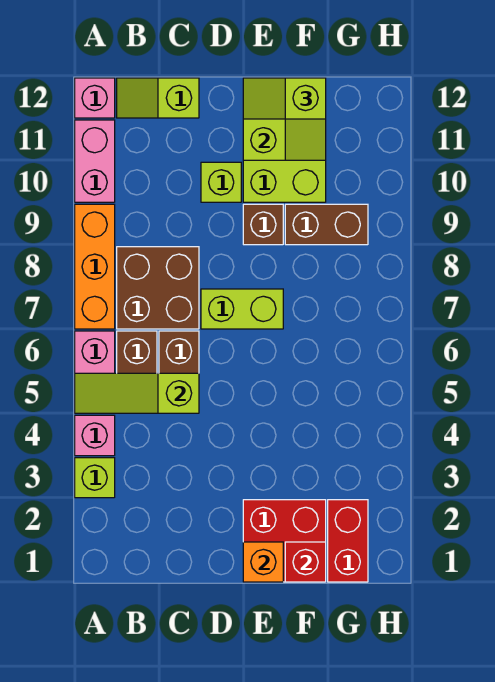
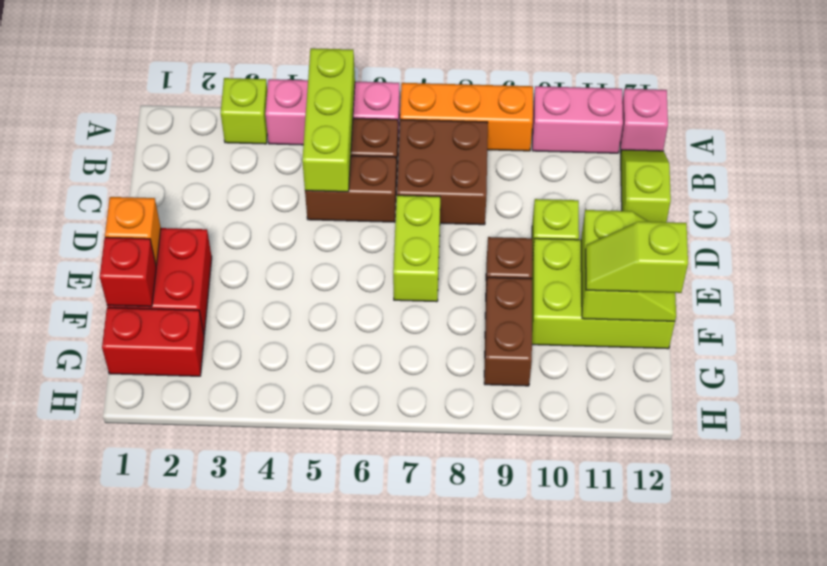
lime slope A5:C5 level 2 top C -> lime brick A5:C5 level 2

